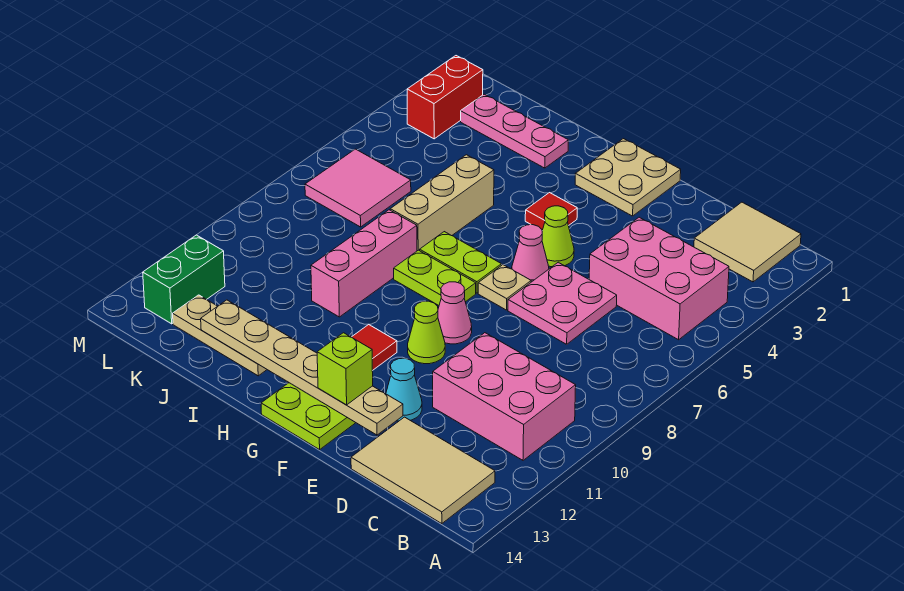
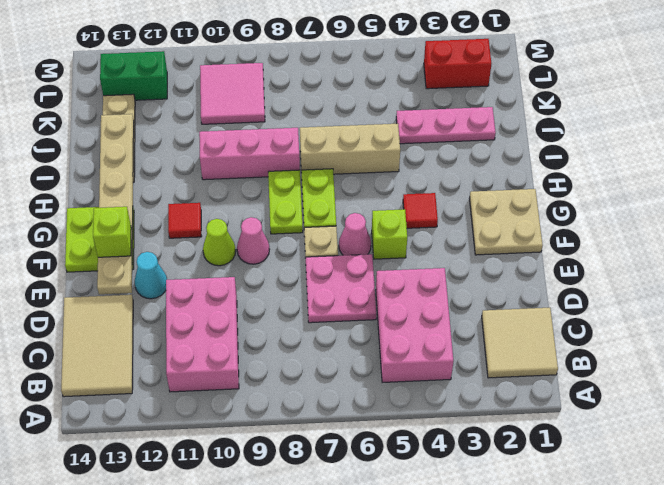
lime cone F5 level 1 -> lime brick F5 level 1
pink plate I2:K2 level 1 -> pink plate J2:J4 level 1
pink tile K6:L7 level 1 -> pink tile K9:L10 level 1

